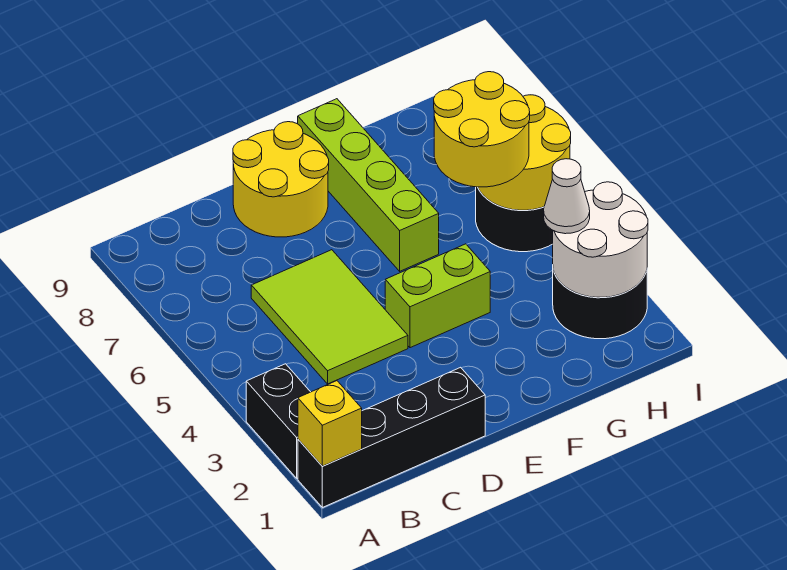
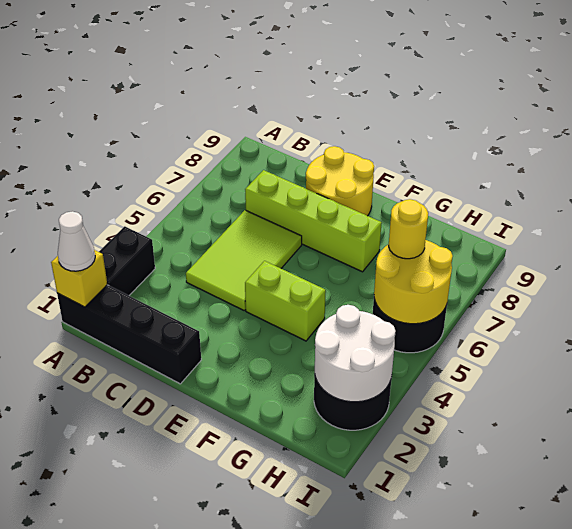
lime brick F6:F9 level 1 -> lime brick C7:F7 level 1
yellow round brick G5:H6 level 3 -> yellow round brick H6 level 3
white cone H3 level 3 -> white cone A1 level 3

